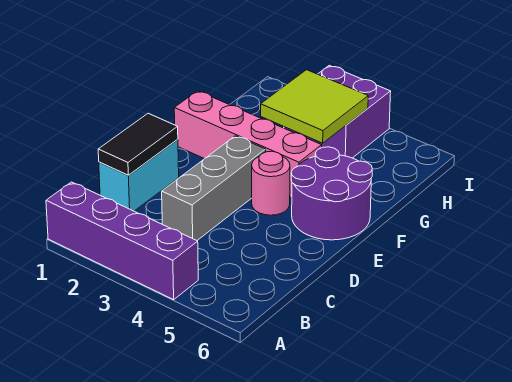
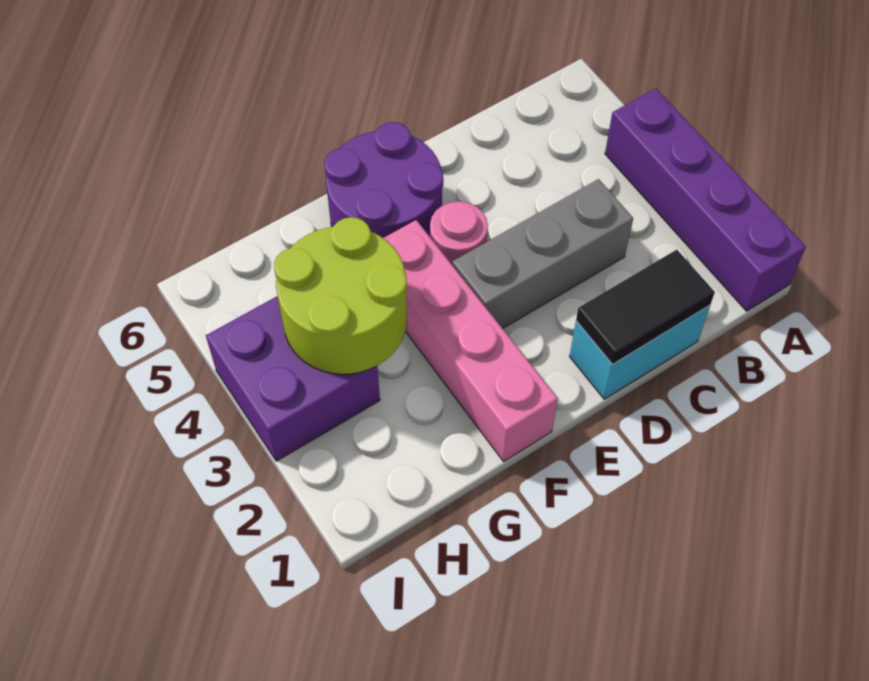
lime tile G3:H4 level 2 -> lime round brick G3:H4 level 2

